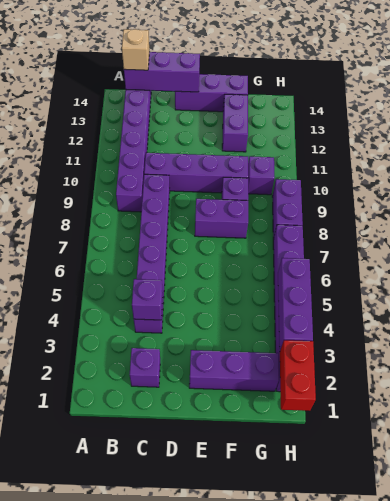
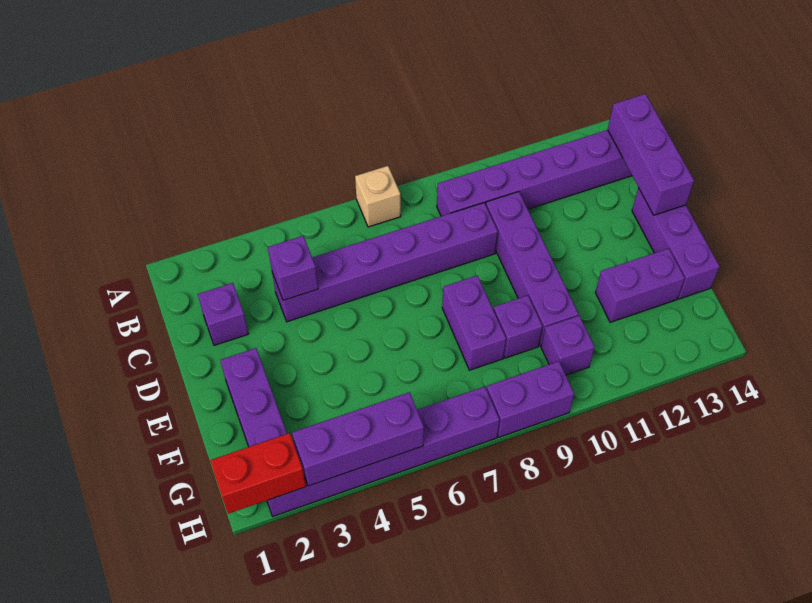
tan brick B14 level 3 -> tan brick A7 level 1

